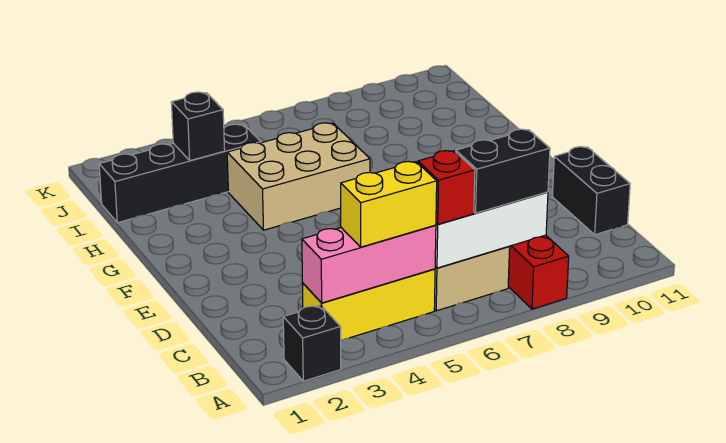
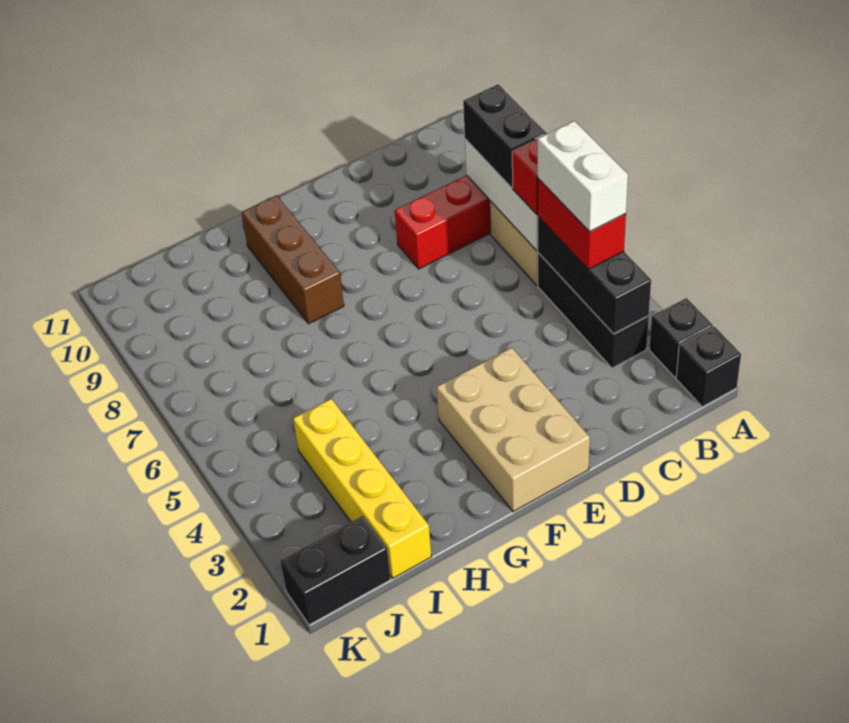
yellow brick B3:B5 level 1 -> black brick B3:B5 level 1
pink brick B3:B5 level 2 -> black brick B3:B5 level 2
yellow brick B4:B5 level 3 -> red brick B4:B5 level 3
none -> white brick B4:B5 level 4
black brick C11:D11 level 1 -> black brick J1:K1 level 1
tan brick G4:H6 level 1 -> tan brick E1:F3 level 1
none -> brown brick G8:G10 level 1
black brick I1:I4 level 1 -> yellow brick I1:I4 level 1
black brick I3 level 2 -> black brick A1 level 1

